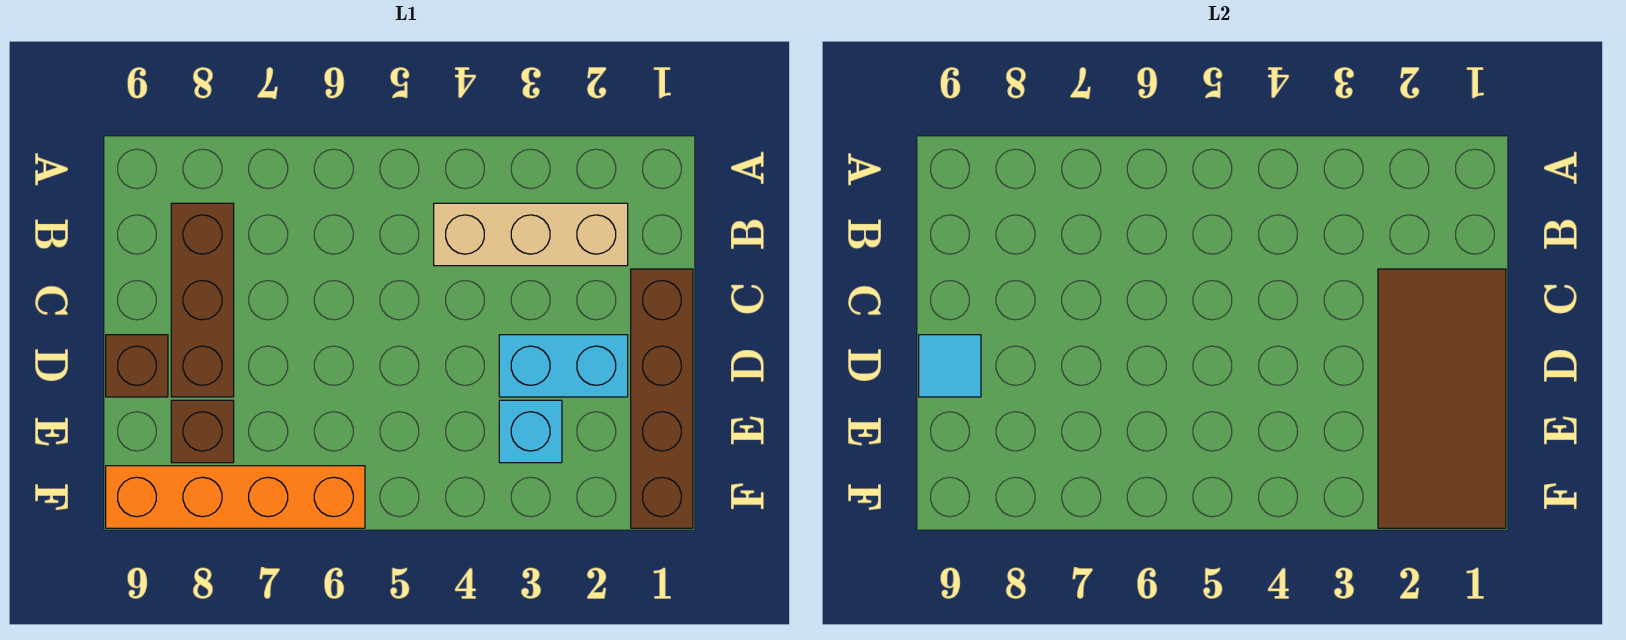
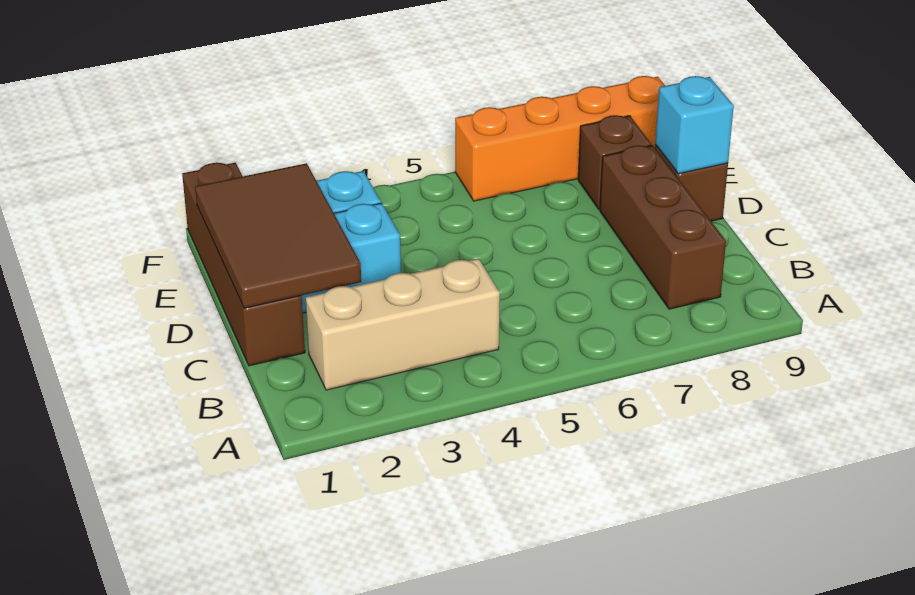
brown tile C1:F2 level 2 -> brown tile C1:E2 level 2
cyan tile D9 level 2 -> cyan brick D9 level 2

